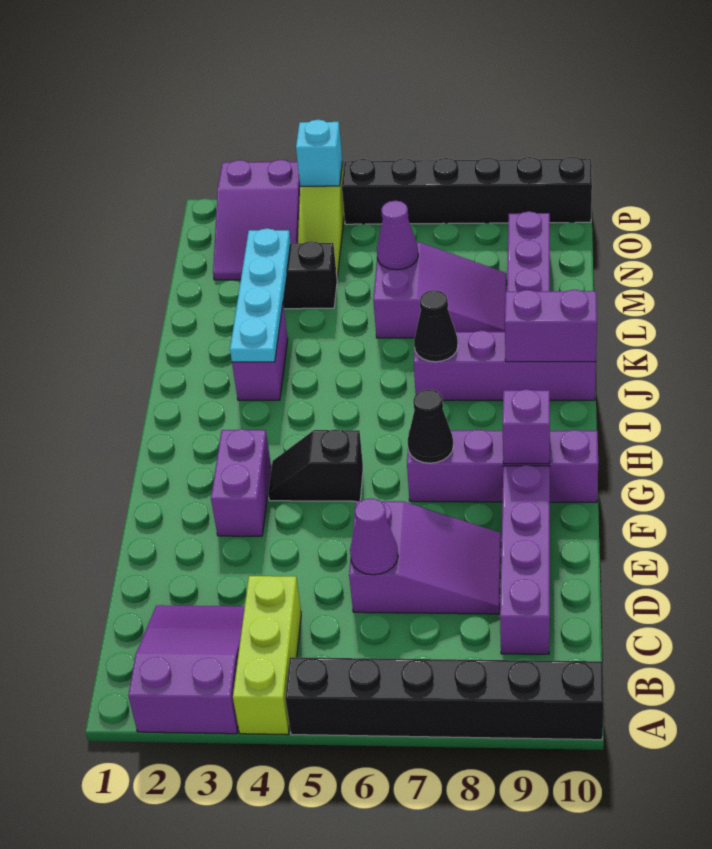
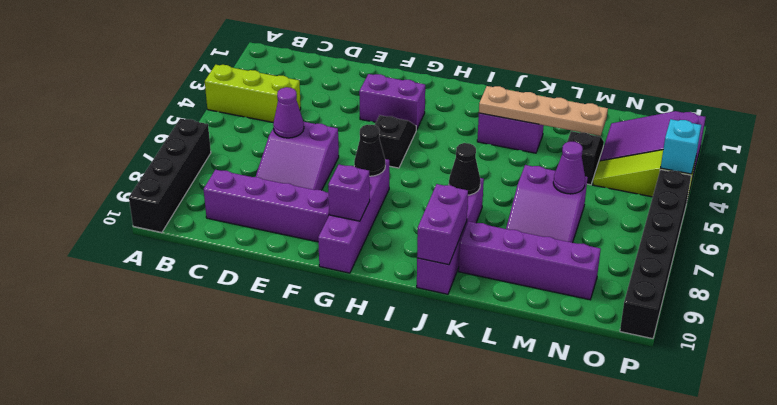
purple slope A2:C3 level 1 top A -> none
black brick A5:A10 level 1 -> black brick A7:A10 level 1
cyan plate J3:M3 level 2 -> tan plate J3:M3 level 2

